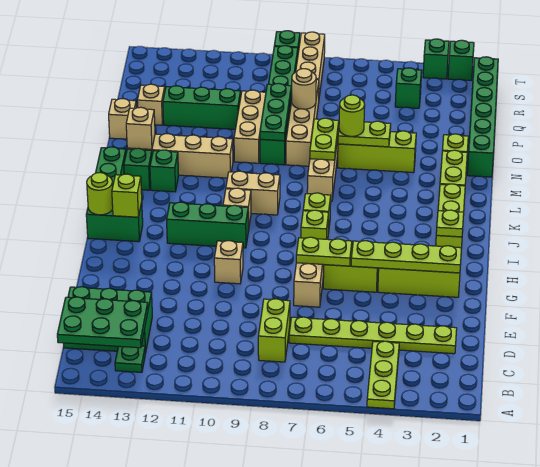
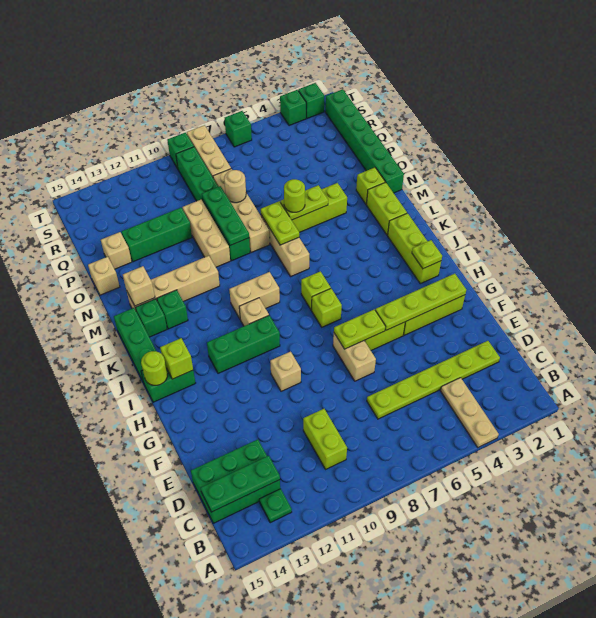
lime plate A4:C4 level 1 -> tan plate A4:C4 level 1
green plate B13:C15 level 2 -> green plate C13:C15 level 2
lime brick C8:D8 level 1 -> lime brick C10:D10 level 1
green brick R4 level 1 -> green brick T6 level 1

